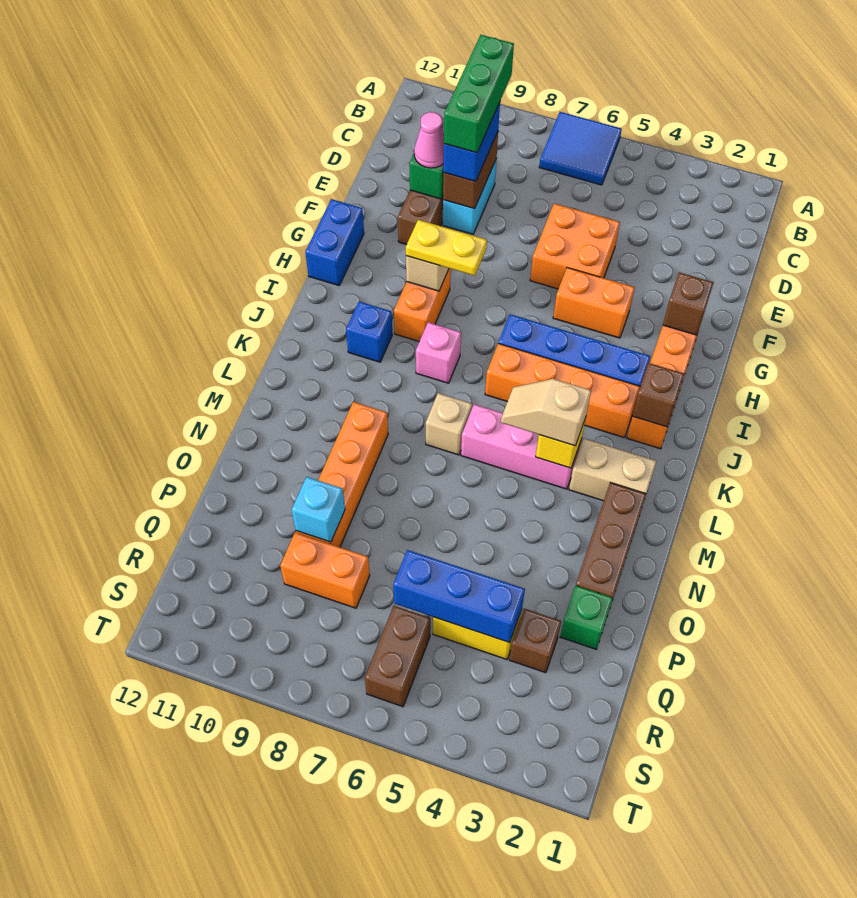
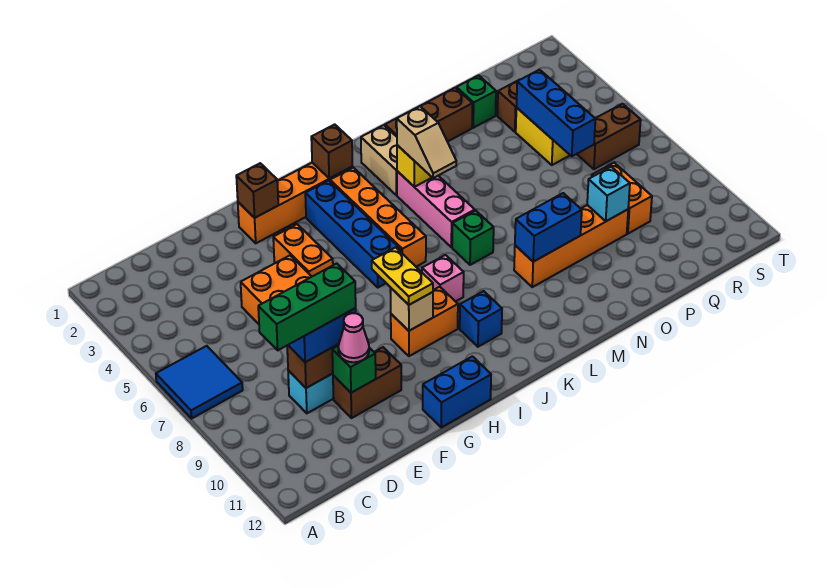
tan brick L7 level 1 -> green brick L7 level 1
none -> blue brick M9:N9 level 2

